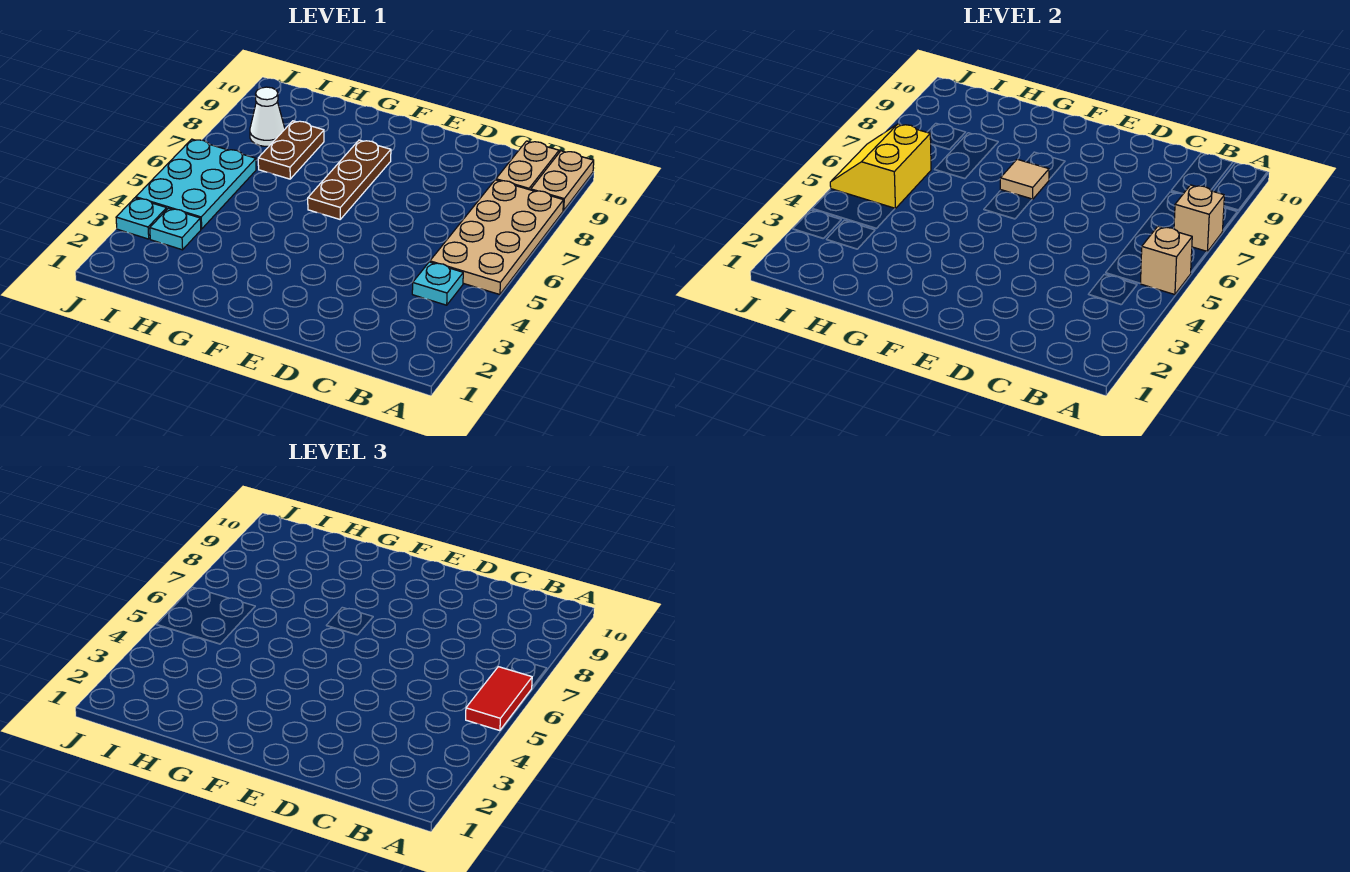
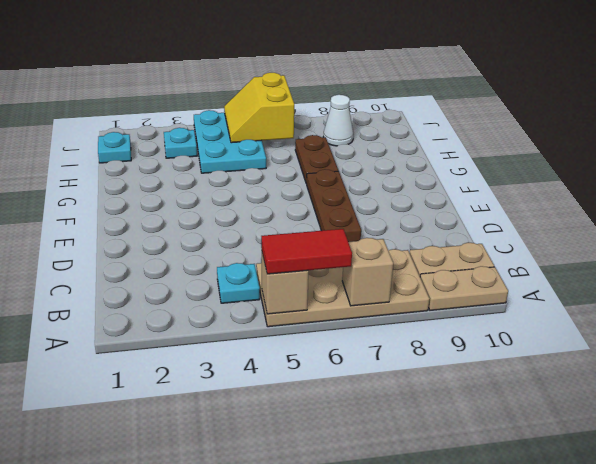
brown plate F6:F8 level 1 -> brown plate D7:F7 level 1
tan tile F7 level 2 -> none
brown plate H7:H8 level 1 -> brown plate G7:H7 level 1
cyan plate I4:J6 level 1 -> cyan plate H4:J5 level 1
yellow slope I5:J6 level 2 top I -> yellow slope I5:J6 level 2 top 6
cyan plate J3 level 1 -> cyan plate I1 level 1

